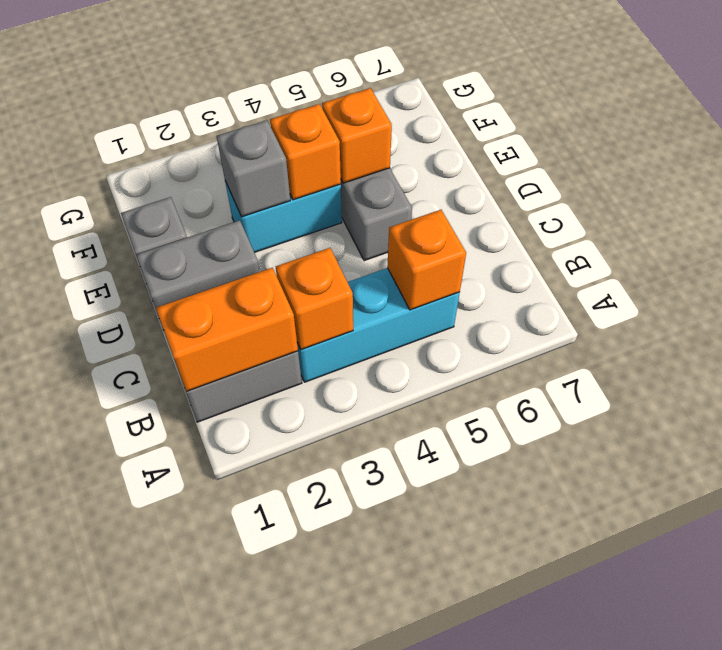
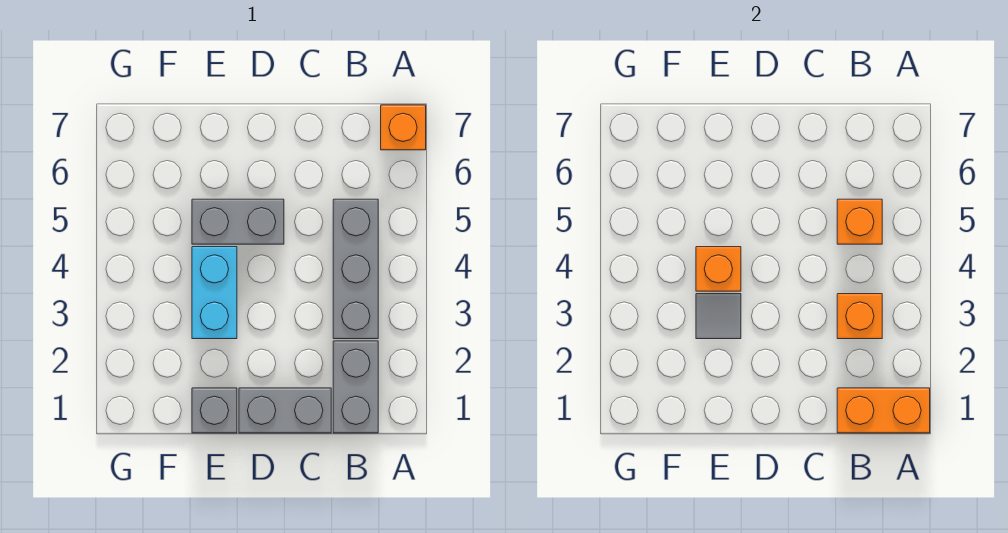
orange brick B1:B2 level 2 -> orange brick A1:B1 level 2
cyan brick B3:B5 level 1 -> grey brick B3:B5 level 1
grey brick D1:D2 level 1 -> grey brick C1:D1 level 1
grey brick E3 level 2 -> grey tile E3 level 2
orange brick E5 level 2 -> orange brick A7 level 1

